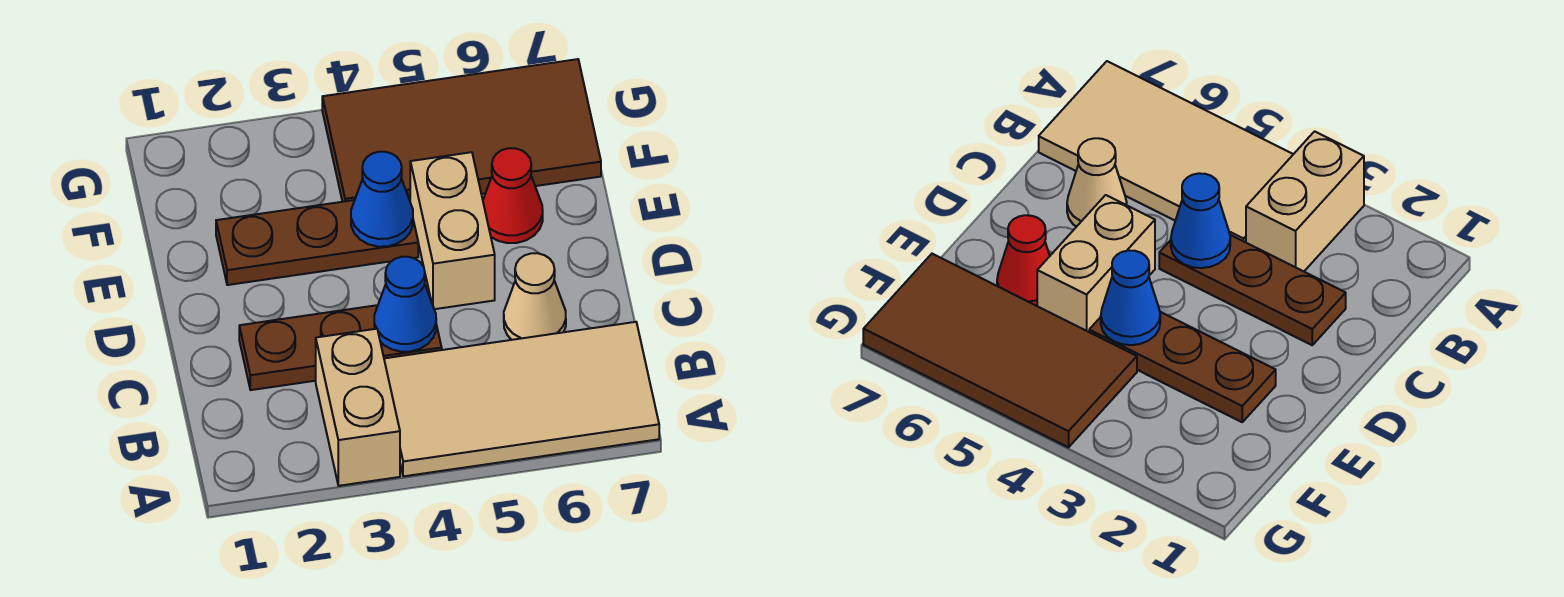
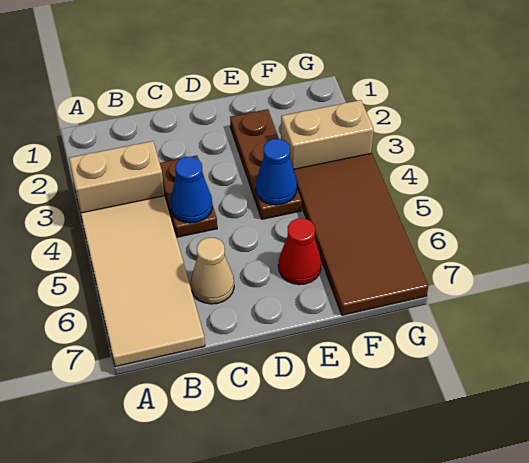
brown plate C2:C4 level 1 -> brown plate C3:C4 level 1
tan brick D5:E5 level 1 -> tan brick F3:G3 level 1

